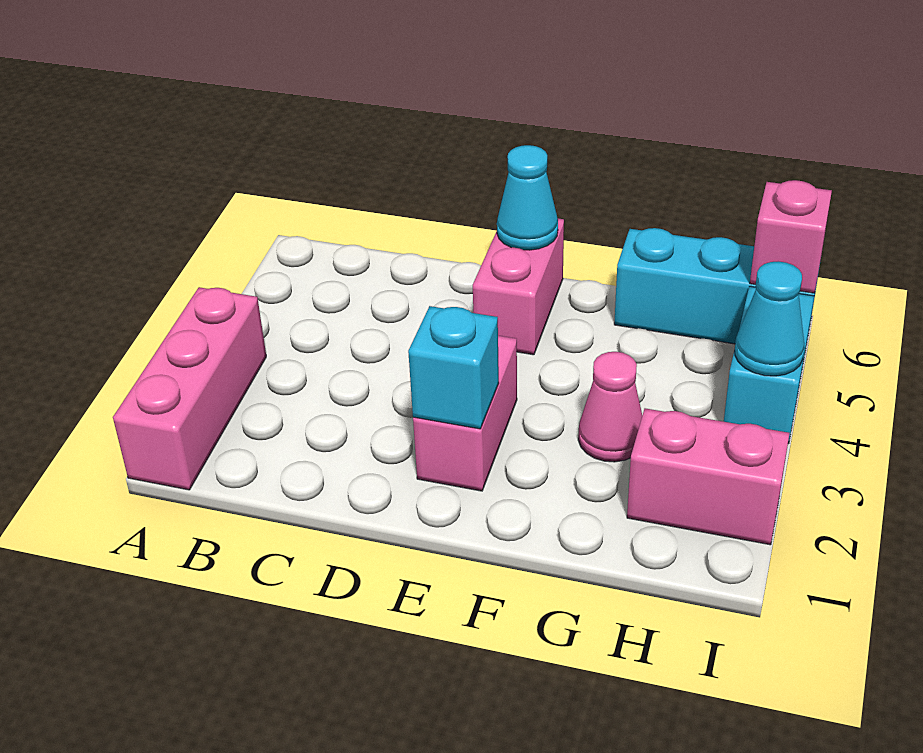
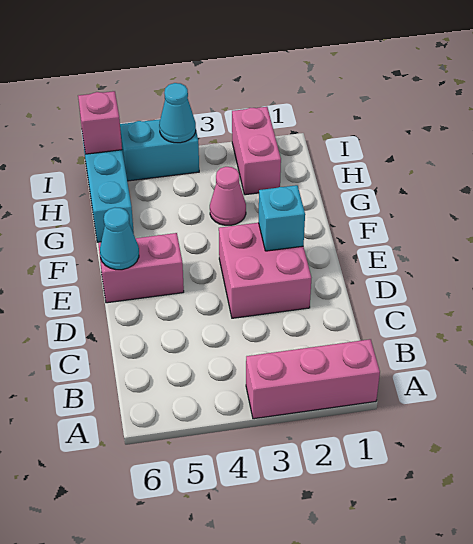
pink brick E2:E3 level 1 -> pink brick D2:E3 level 1

